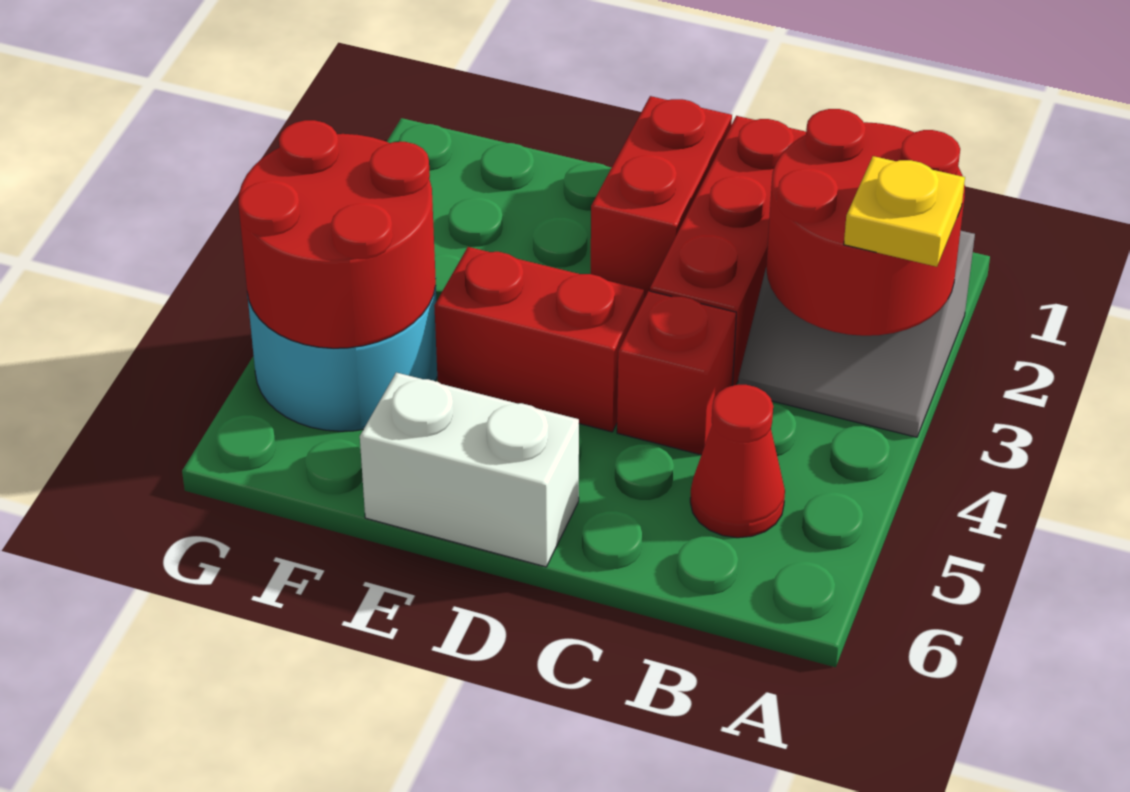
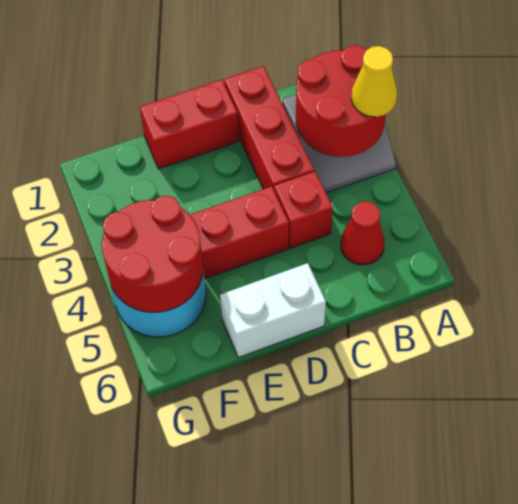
yellow plate A3 level 3 -> yellow cone A3 level 3
red brick D1:D2 level 1 -> red brick D1:E1 level 1

